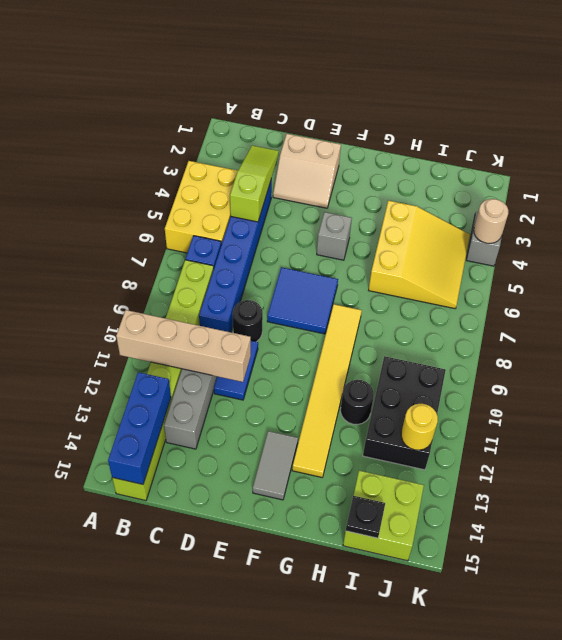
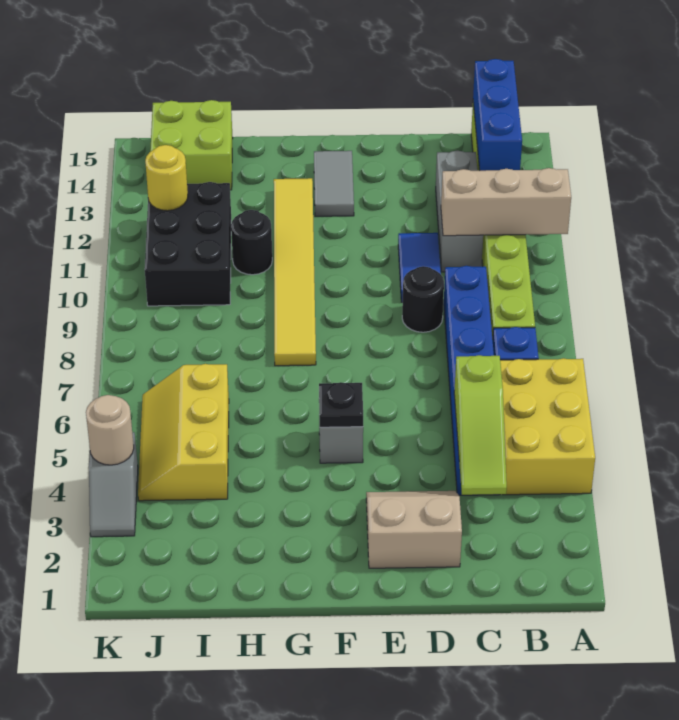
tan brick A11:D11 level 2 -> tan brick A11:C11 level 2
blue tile E7:F8 level 1 -> none
yellow slope H4:J6 level 1 top H -> yellow slope I4:J6 level 1 top I
black plate I15 level 2 -> black plate F5 level 2

